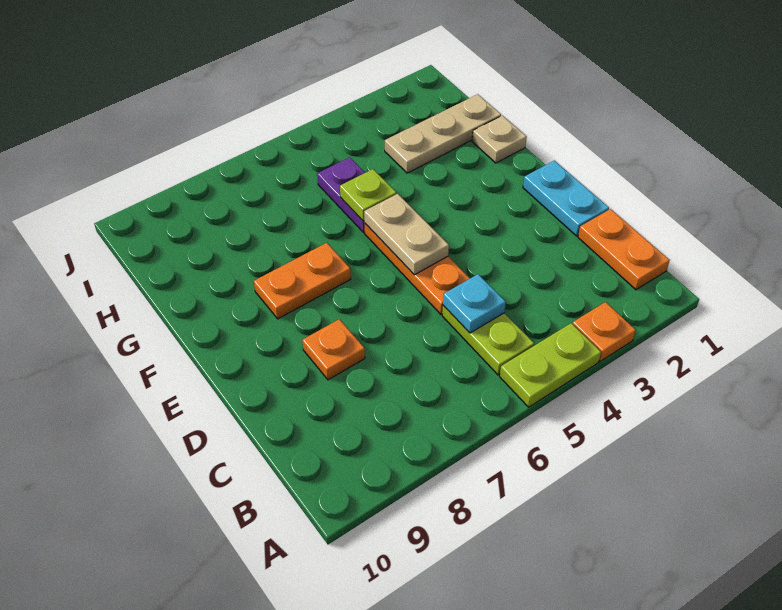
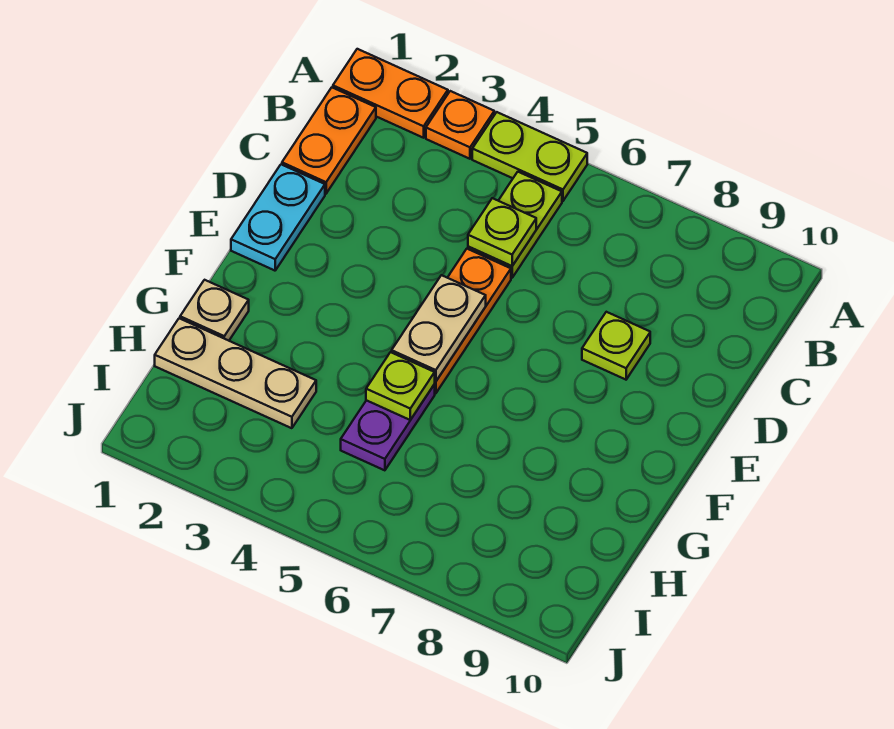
cyan plate C5 level 2 -> lime plate C5 level 2
orange plate D8 level 1 -> lime plate D8 level 1
orange plate F7:F8 level 1 -> orange plate A1:A2 level 1

